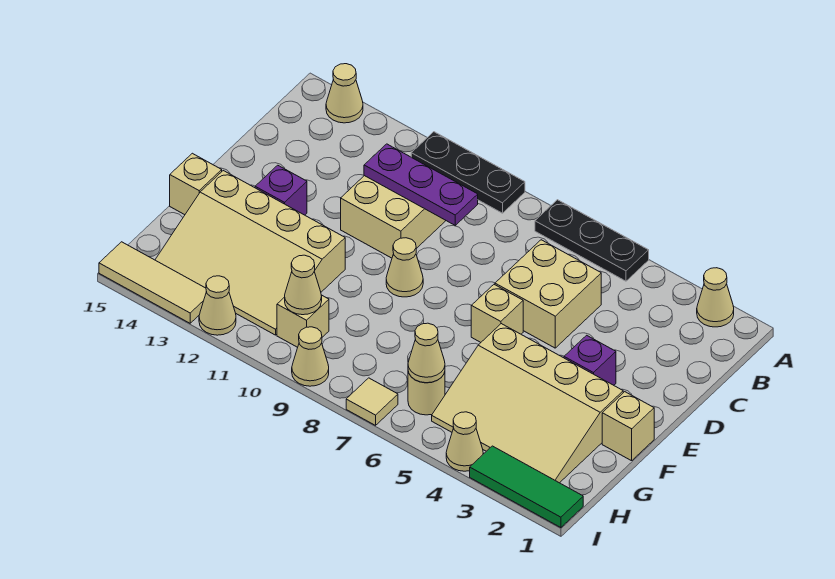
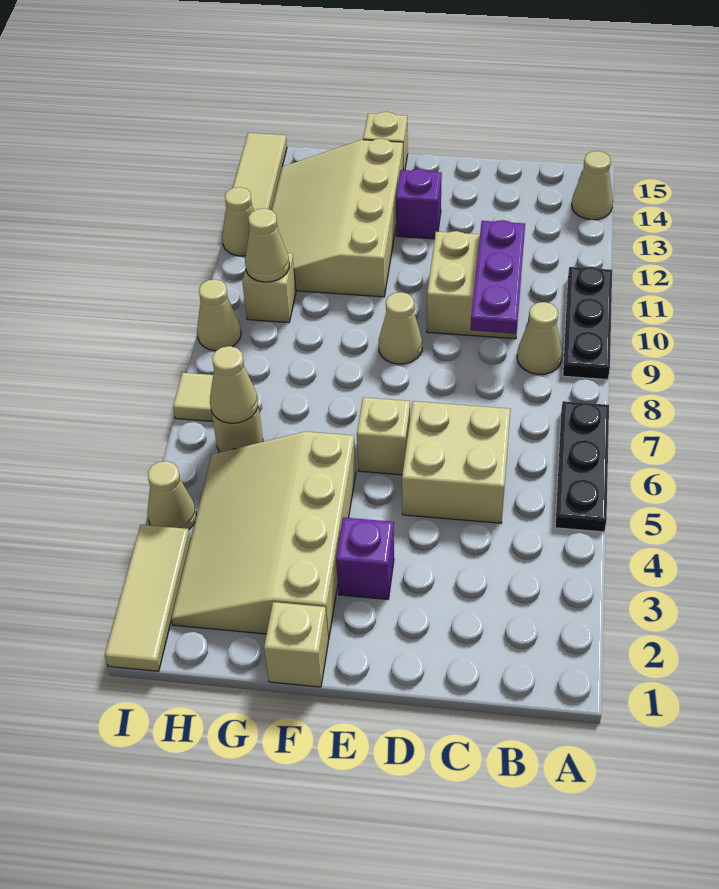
tan cone A2 level 1 -> tan cone B9 level 1
green tile I1:I3 level 1 -> tan tile I1:I3 level 1

